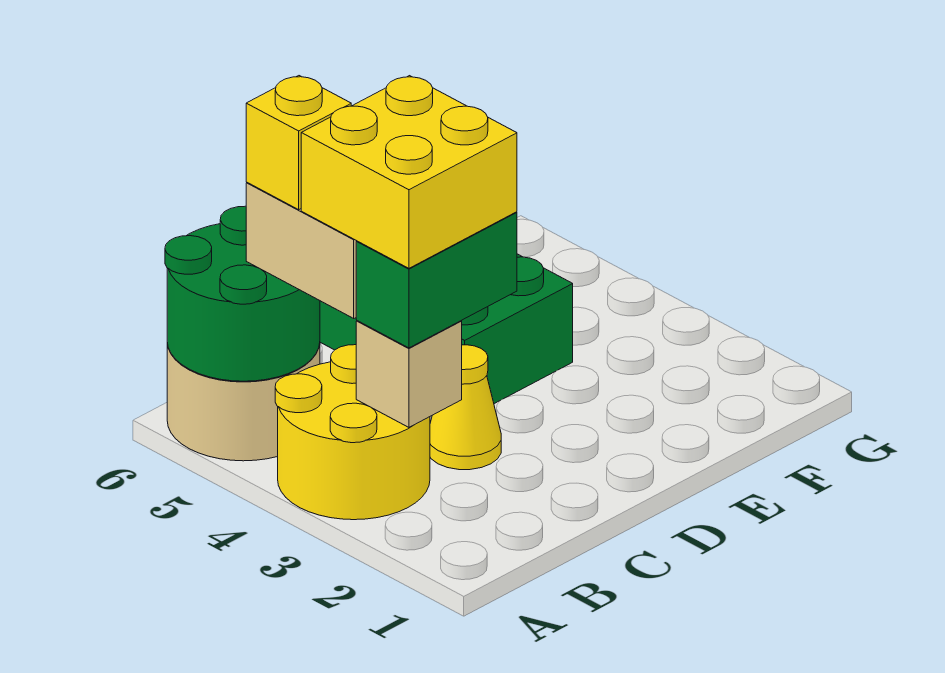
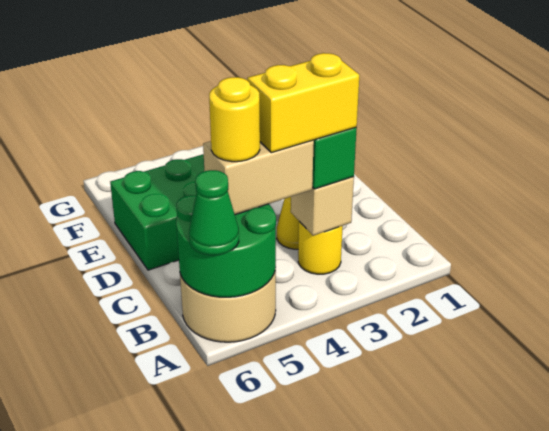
yellow round brick A3:B4 level 1 -> yellow round brick B3 level 1
none -> green cone A6 level 3
yellow brick B3:C4 level 4 -> yellow brick B3:B4 level 4
yellow brick B5 level 4 -> yellow round brick B5 level 4

